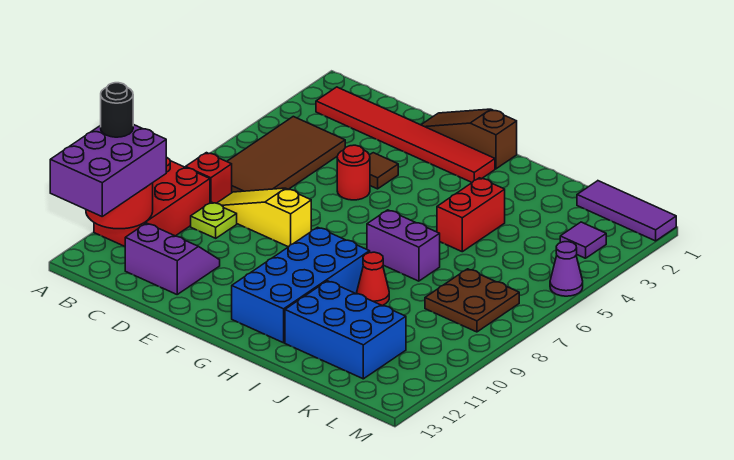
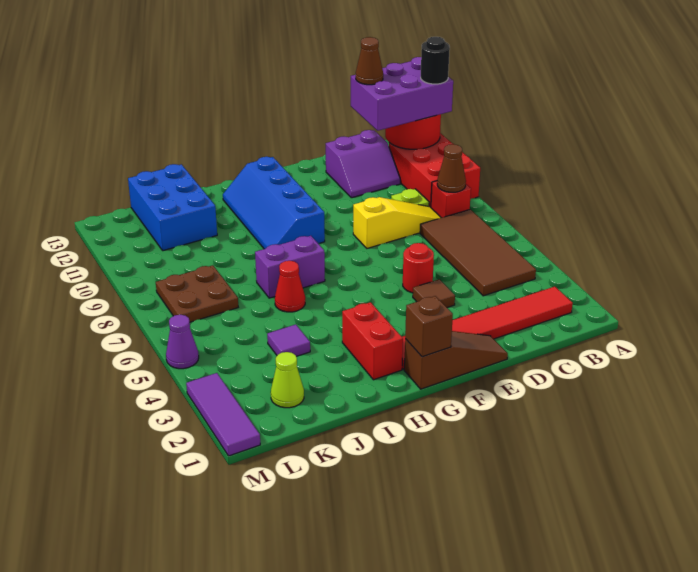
purple brick A11:B13 level 3 -> purple brick A11:C12 level 3
none -> brown cone B8 level 2
none -> brown cone C12 level 4
none -> brown brick G1 level 2
blue brick G9:H12 level 1 -> blue slope G9:H12 level 1 top G
red brick I4:I5 level 1 -> red brick H2:H3 level 1
red cone I9 level 1 -> red cone I6 level 1
blue brick I11:K12 level 1 -> blue brick J11:K13 level 1
purple tile K1:M1 level 1 -> purple tile M1:M3 level 1
none -> lime cone K2 level 1
purple tile L3 level 1 -> purple tile J4 level 1

